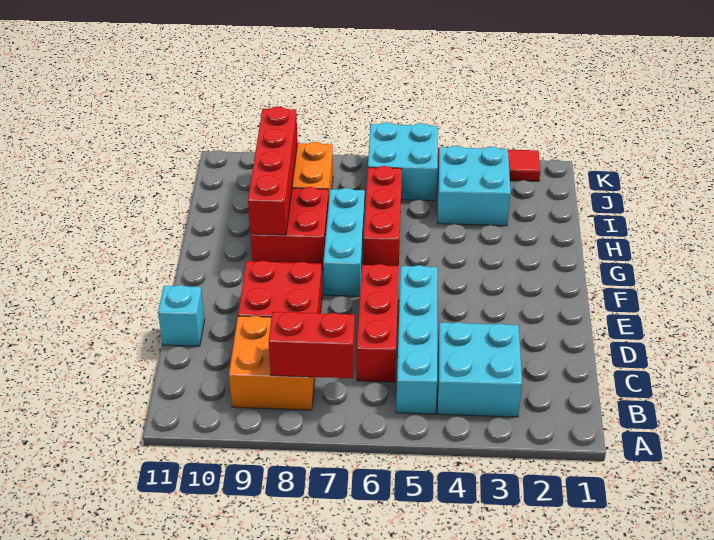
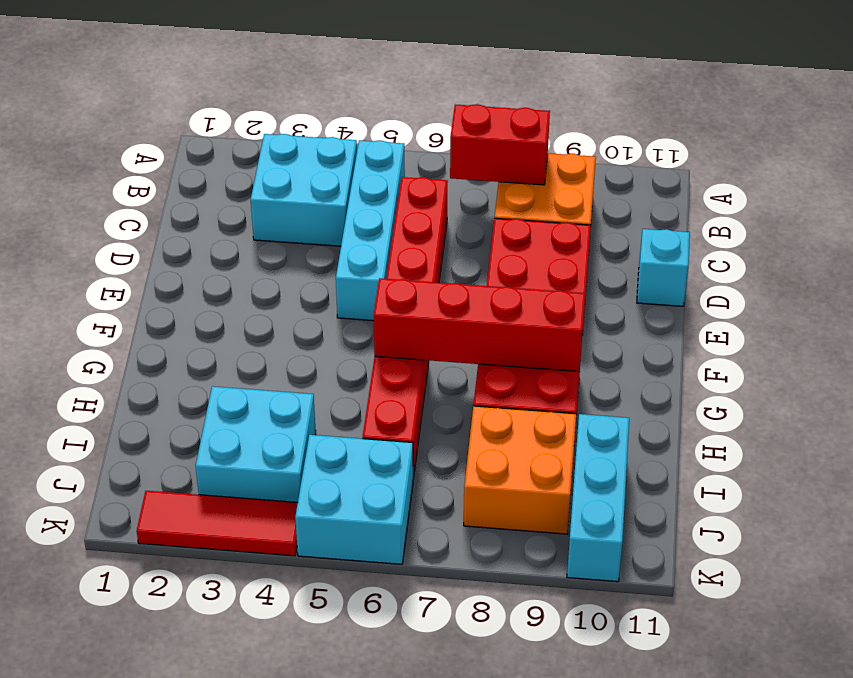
cyan brick F7:H7 level 1 -> cyan brick I10:K10 level 1
red brick G9:J9 level 2 -> red brick G6:G9 level 2

